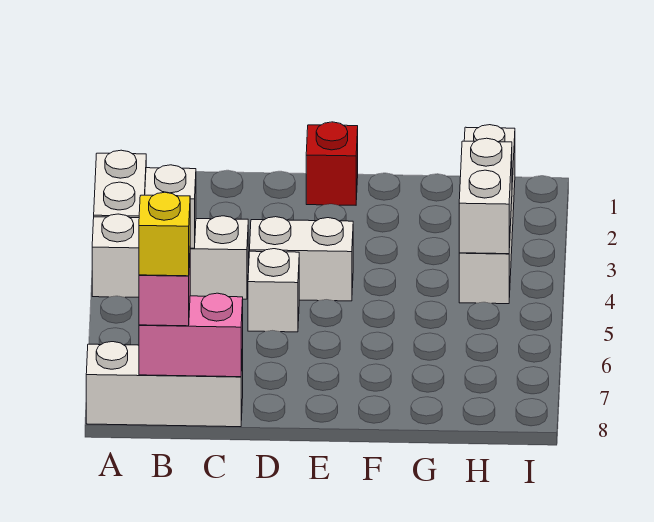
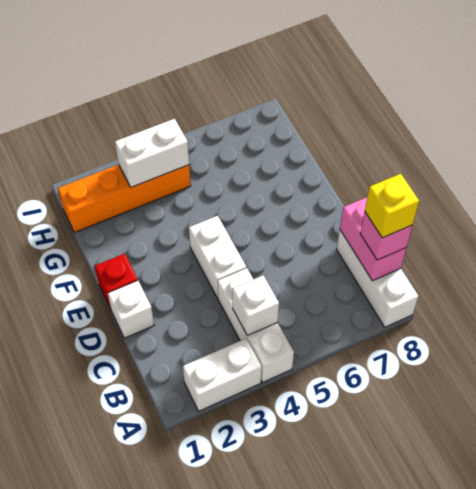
white brick D5 level 1 -> white brick D1 level 1
white brick H1:H4 level 1 -> orange brick H1:H4 level 1

